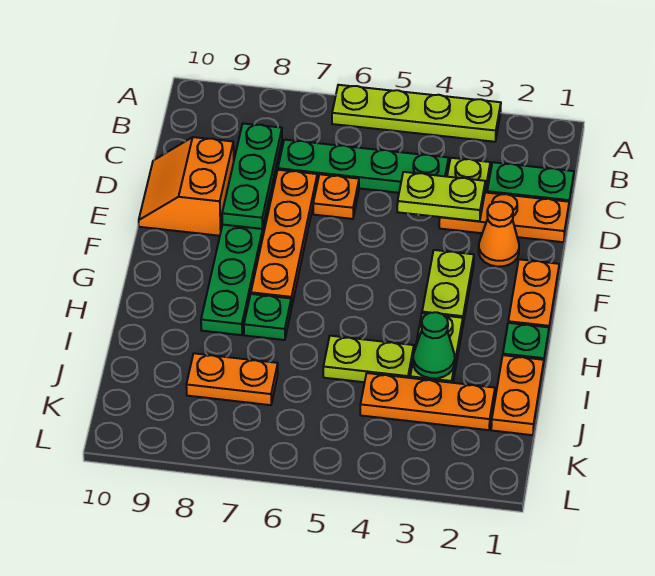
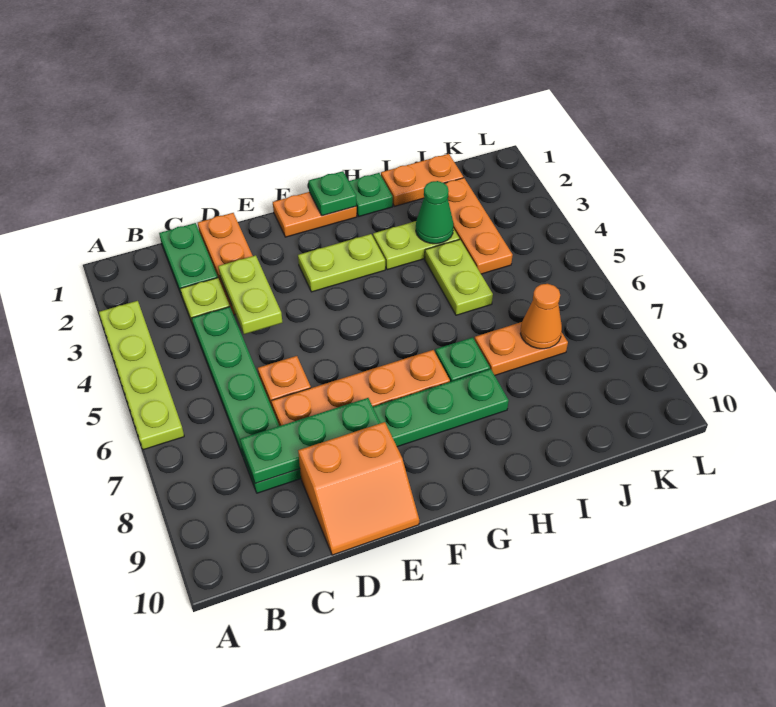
orange cone E2 level 1 -> orange cone J7 level 2
none -> green plate G1 level 2
orange plate J7:J8 level 1 -> orange plate I7:J7 level 1

